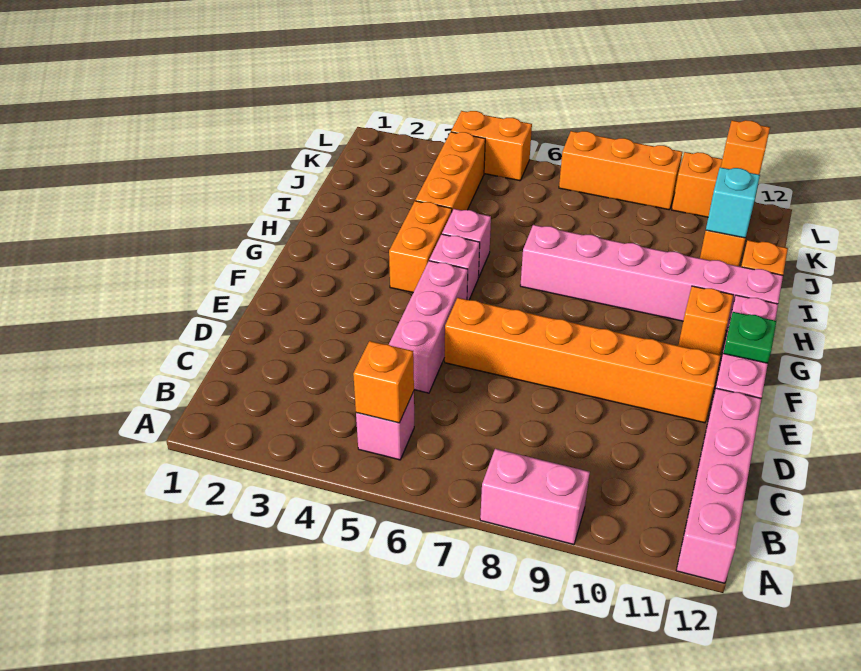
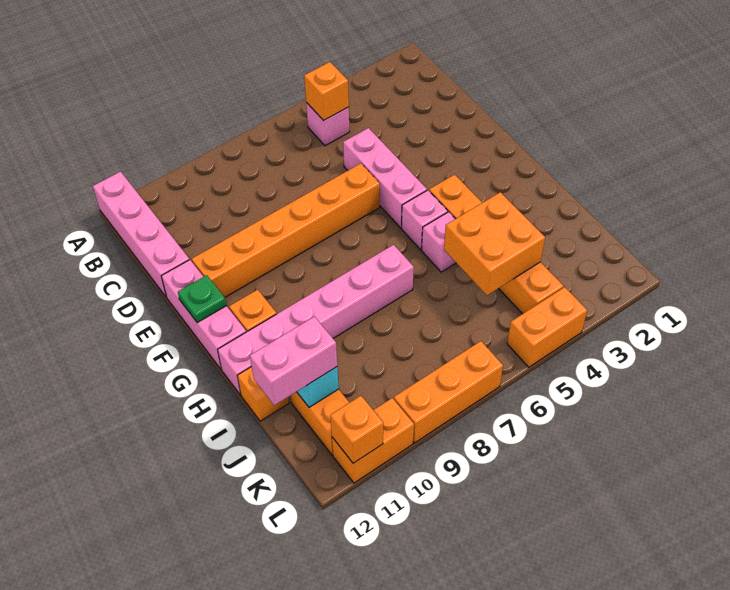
pink brick A8:A9 level 1 -> pink brick J11:J12 level 3
none -> orange brick I4:J5 level 2

